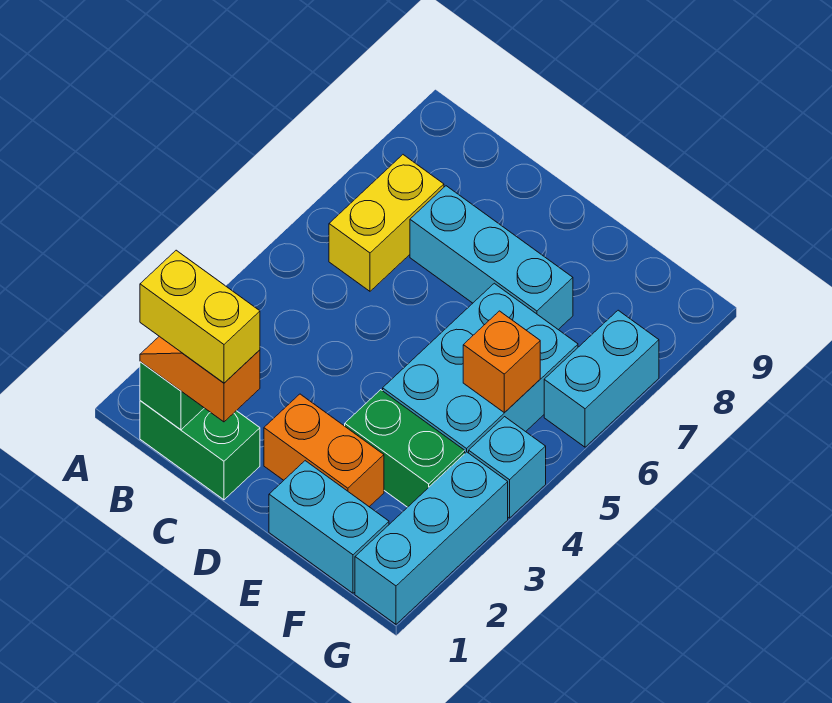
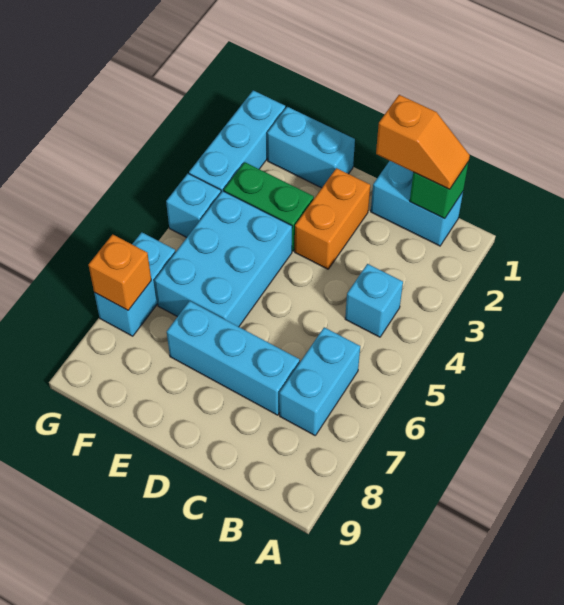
green brick B1:C1 level 1 -> cyan brick B1:C1 level 1
yellow brick B1:C1 level 4 -> none
none -> cyan brick B4 level 1
yellow brick B6:B7 level 1 -> cyan brick B6:B7 level 1
orange brick D2:E2 level 1 -> orange brick D2:D3 level 1
orange brick F5 level 2 -> orange brick G7 level 2

